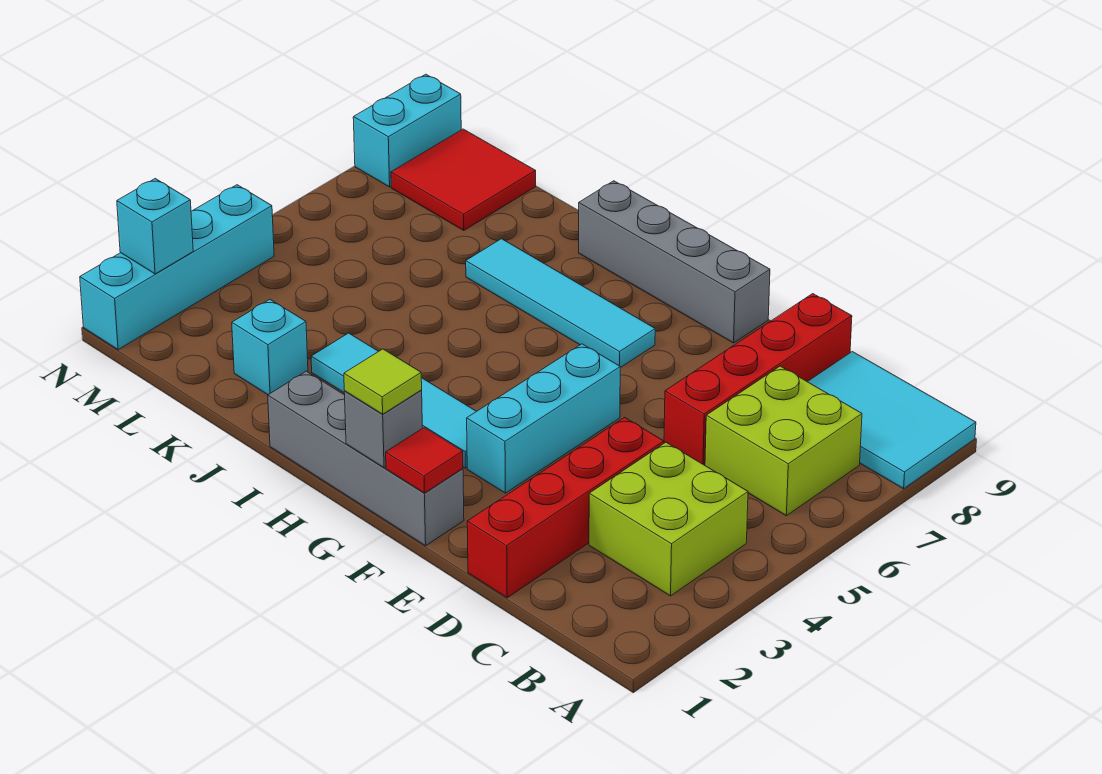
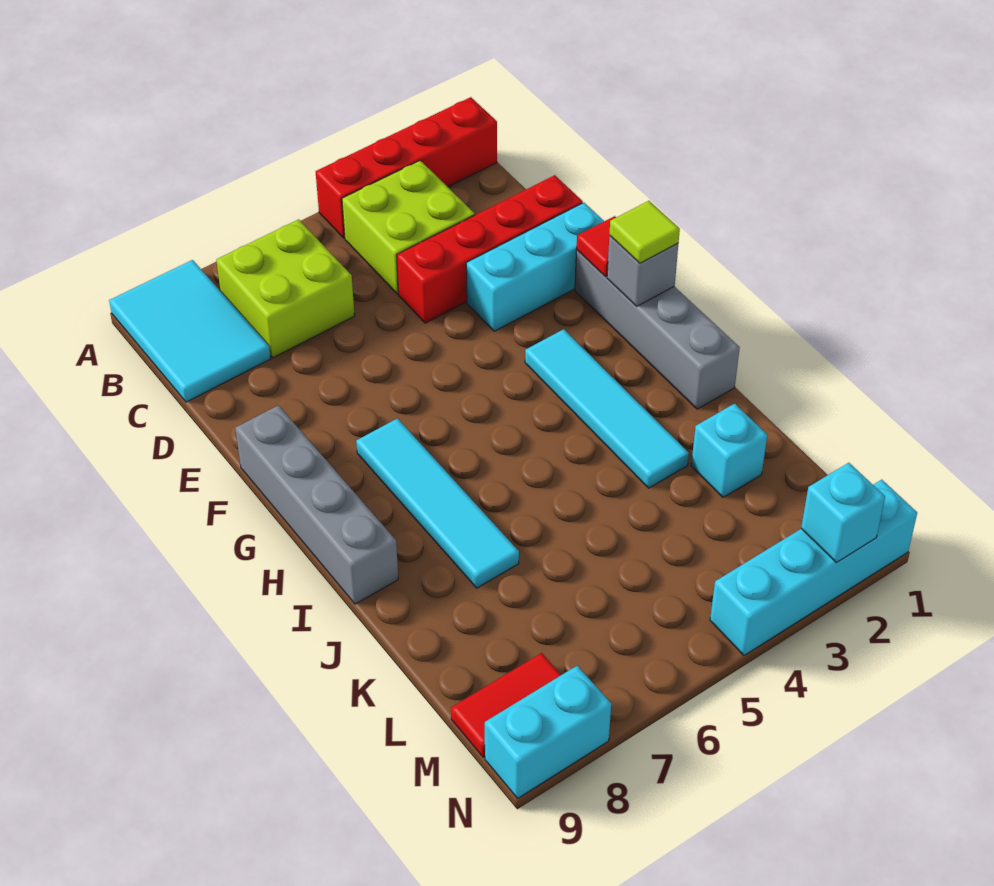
red brick D6:D9 level 1 -> red brick A1:A4 level 1
cyan brick F3:F5 level 1 -> cyan brick E1:E3 level 1
red tile L8:M9 level 1 -> red tile M8:M9 level 1

